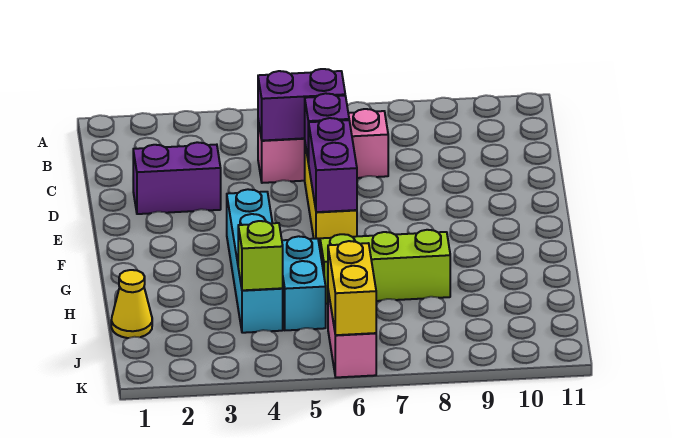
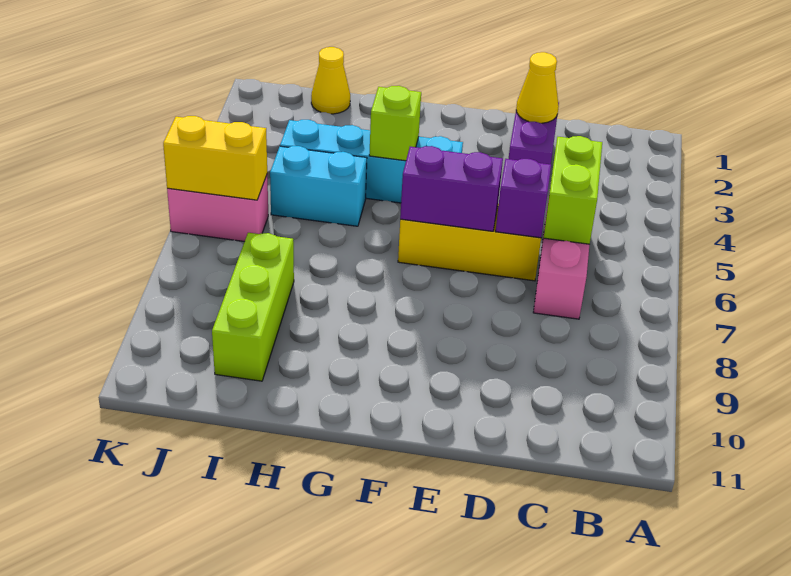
purple brick C5:C6 level 2 -> lime brick C5:C6 level 2
none -> yellow cone D2 level 2
lime brick H6:H8 level 1 -> lime brick I8:I10 level 1
lime brick I4 level 2 -> lime brick G4 level 2

